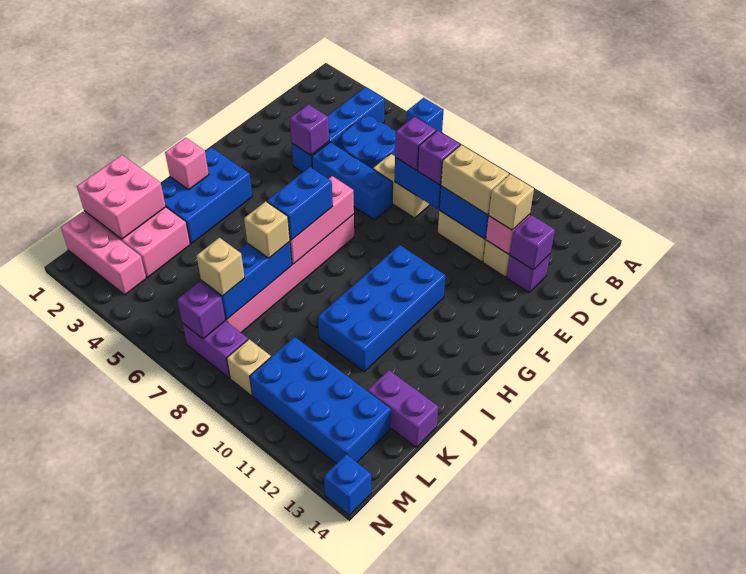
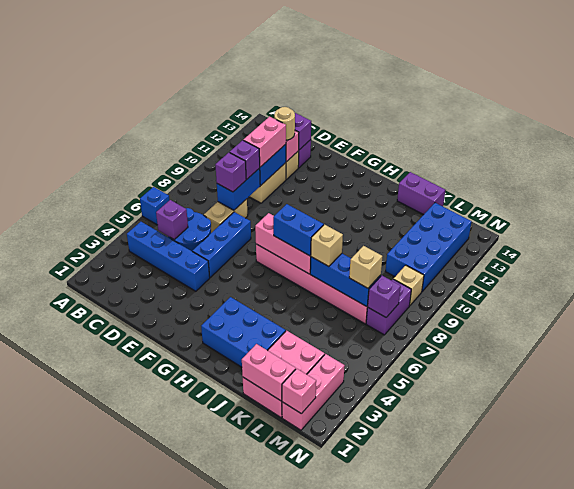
tan brick D10:D11 level 3 -> pink brick D10:D11 level 3
tan brick D12 level 3 -> tan round brick D12 level 3
purple brick E4 level 2 -> purple brick C5 level 2
blue brick G10:J11 level 1 -> none
pink brick I2 level 2 -> pink brick M1 level 2
pink brick K1:L2 level 2 -> pink brick K1:L1 level 2
purple brick K13:K14 level 1 -> purple brick J14:K14 level 1
blue brick N14 level 1 -> none

